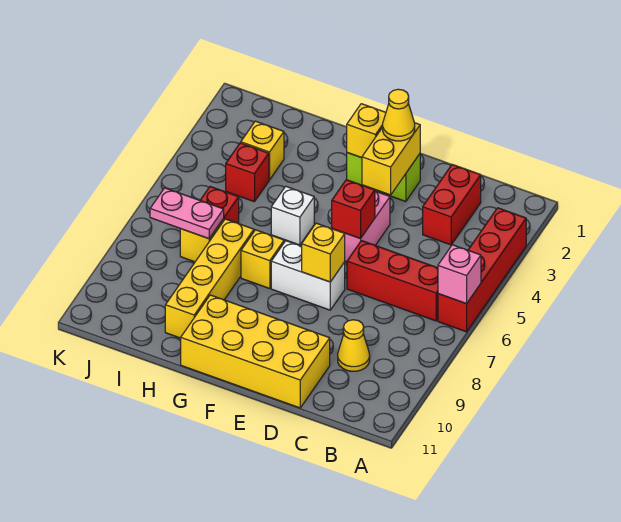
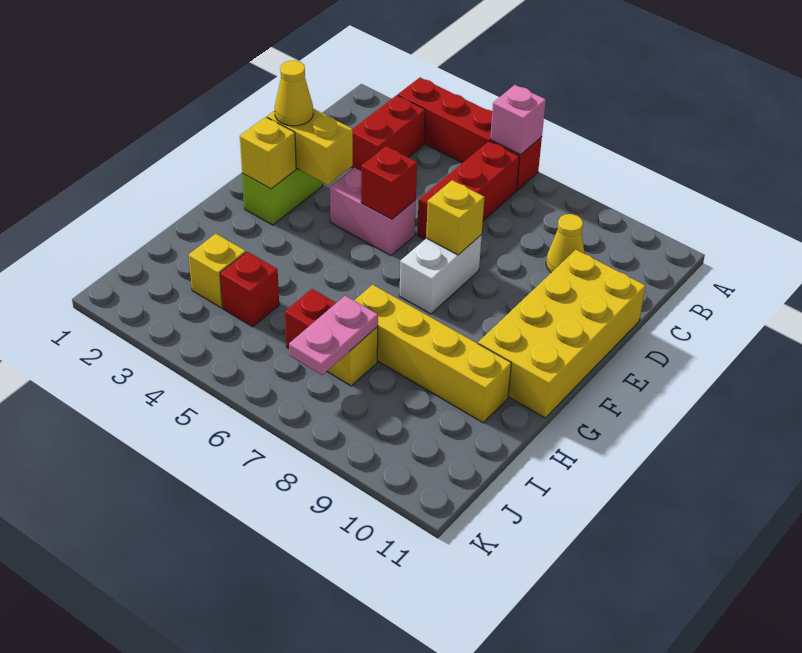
red brick C2:C3 level 1 -> red brick B3:C3 level 1
white brick G5 level 1 -> none
yellow brick G7 level 1 -> none

